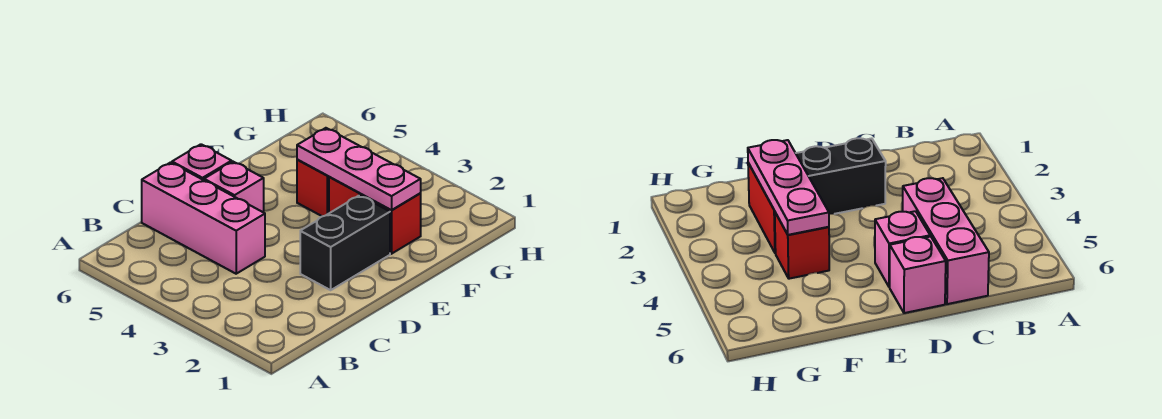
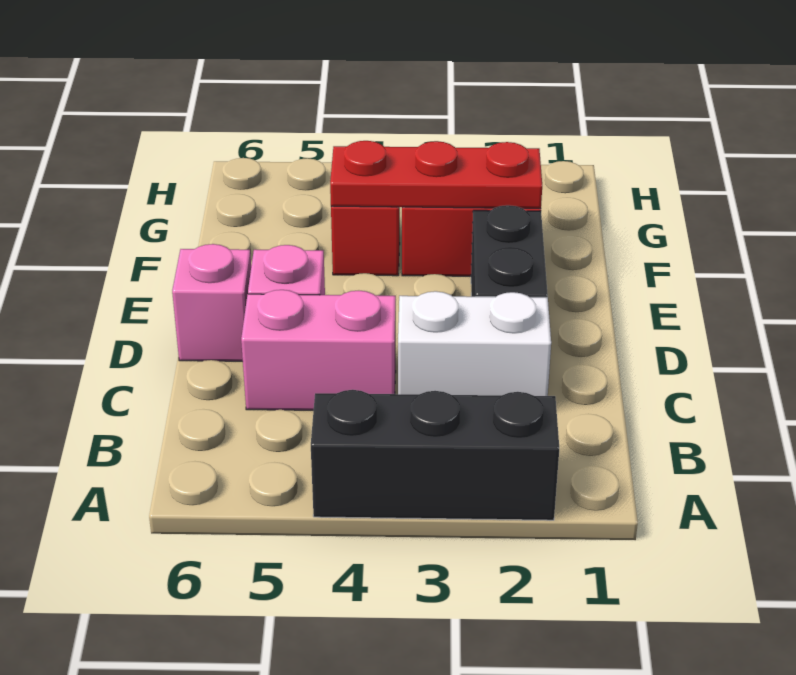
none -> black brick A2:A4 level 1
none -> white brick C2:C3 level 1
pink brick C4:C6 level 1 -> pink brick C4:C5 level 1
pink plate F2:F4 level 2 -> red plate F2:F4 level 2

